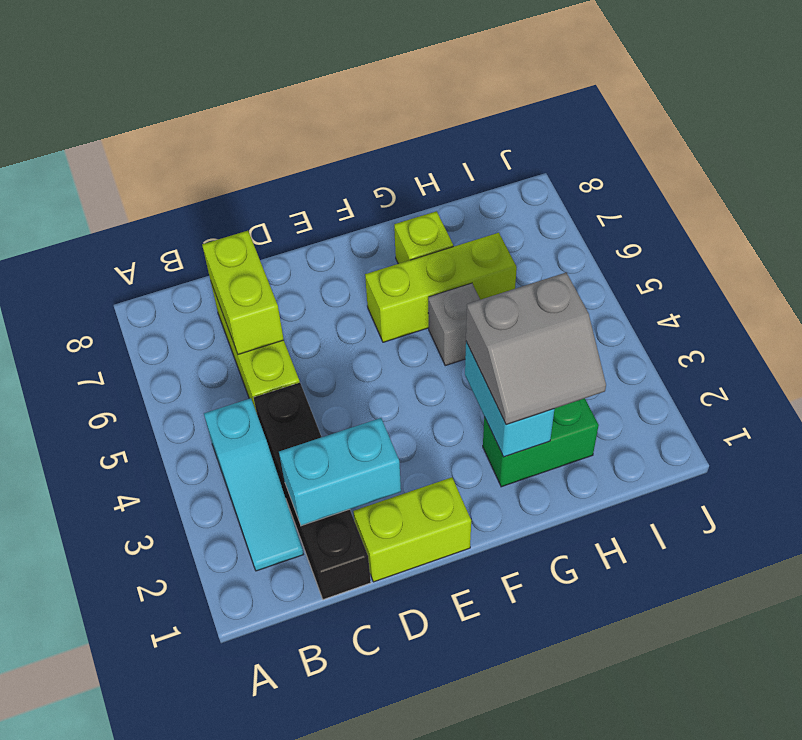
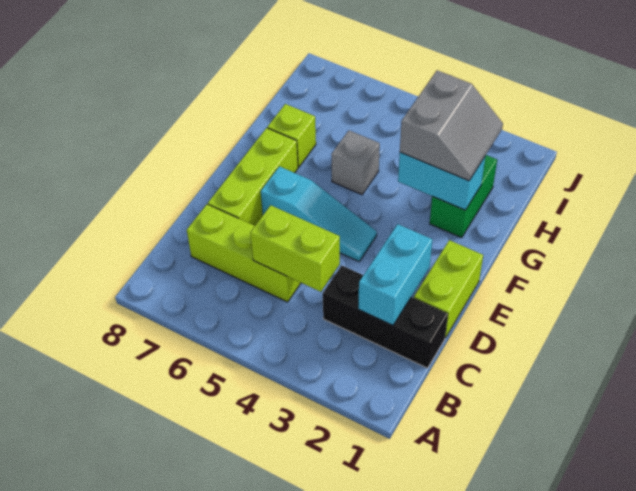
cyan slope B2:B4 level 1 top 4 -> cyan slope E4:E6 level 1 top 6
black brick C1:C4 level 1 -> black brick C1:C3 level 1
lime brick C6:C7 level 2 -> lime brick C4:C5 level 2
lime brick F6:H6 level 1 -> lime brick D7:F7 level 1

